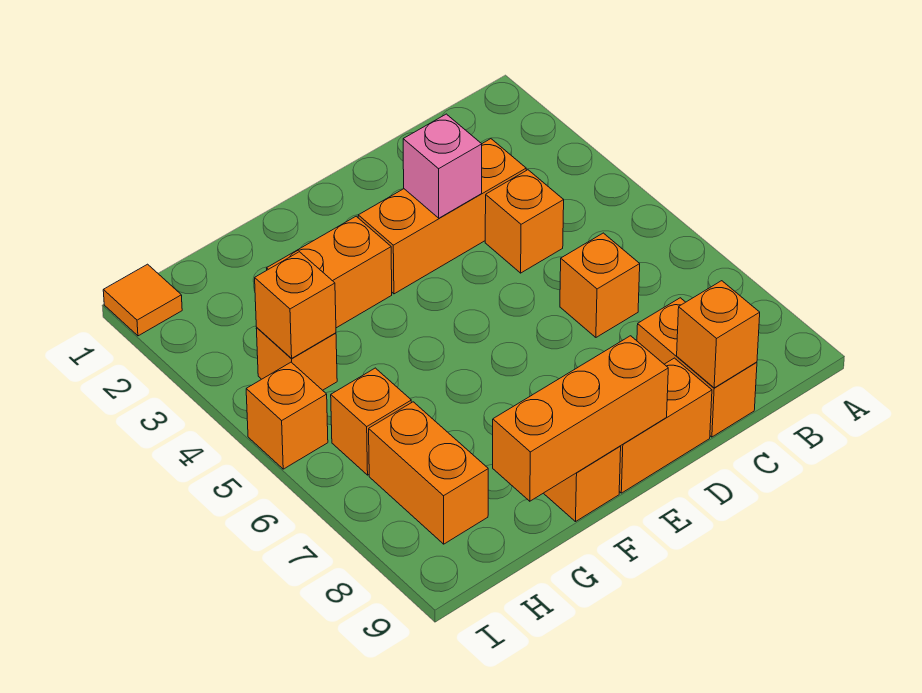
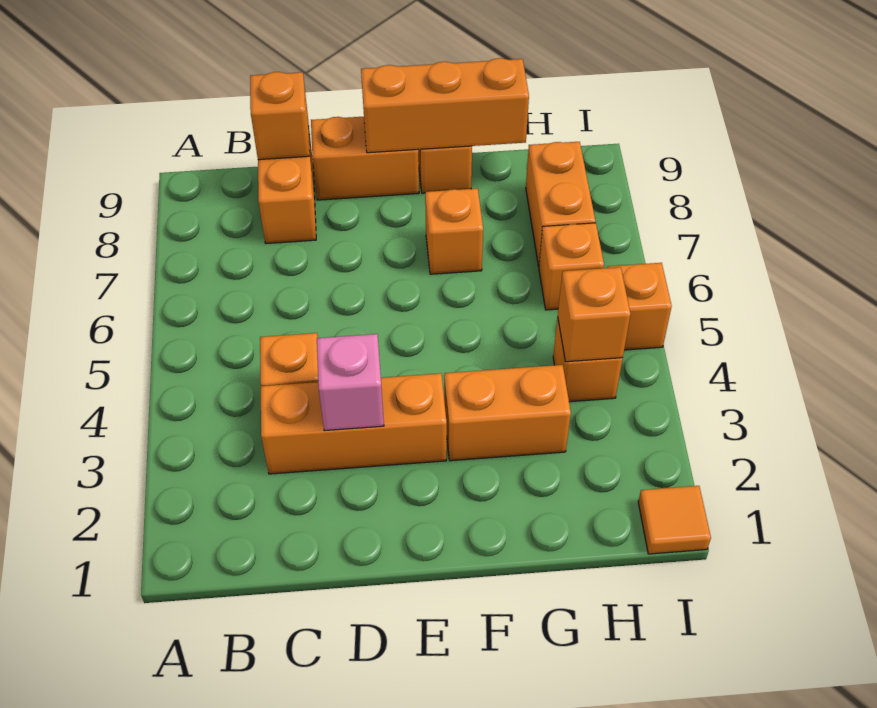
orange brick C6 level 1 -> orange brick F7 level 1

